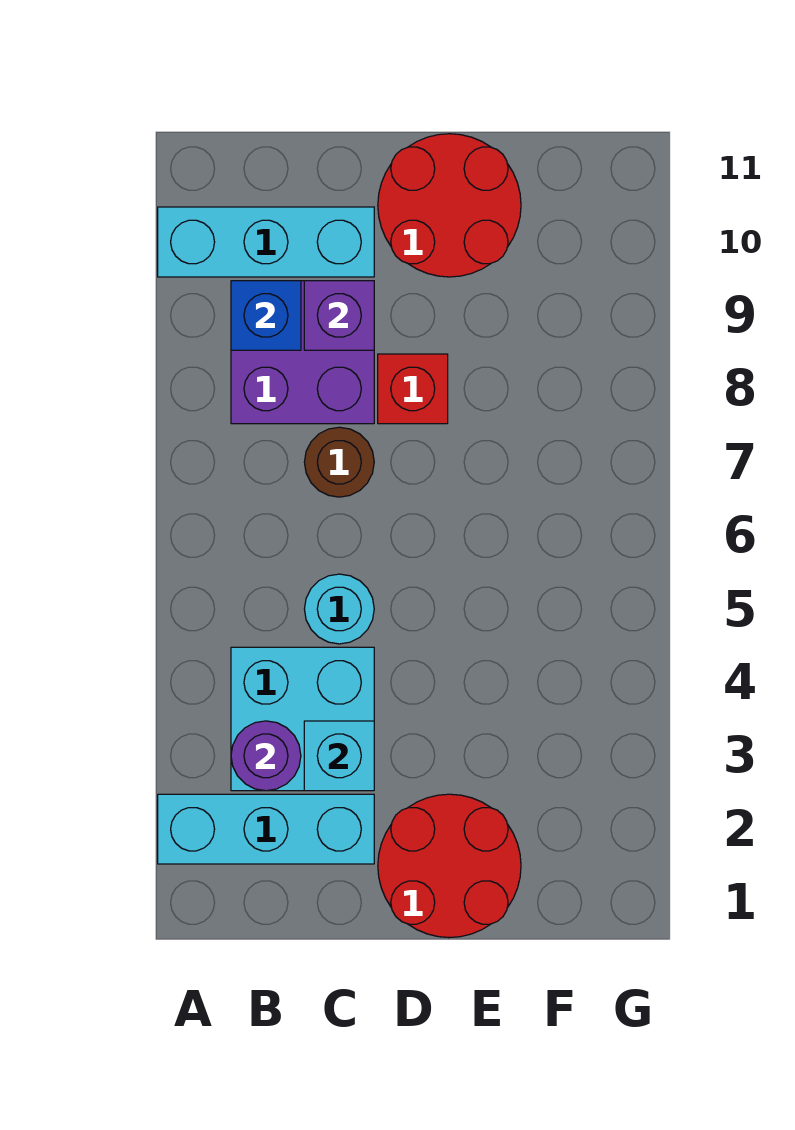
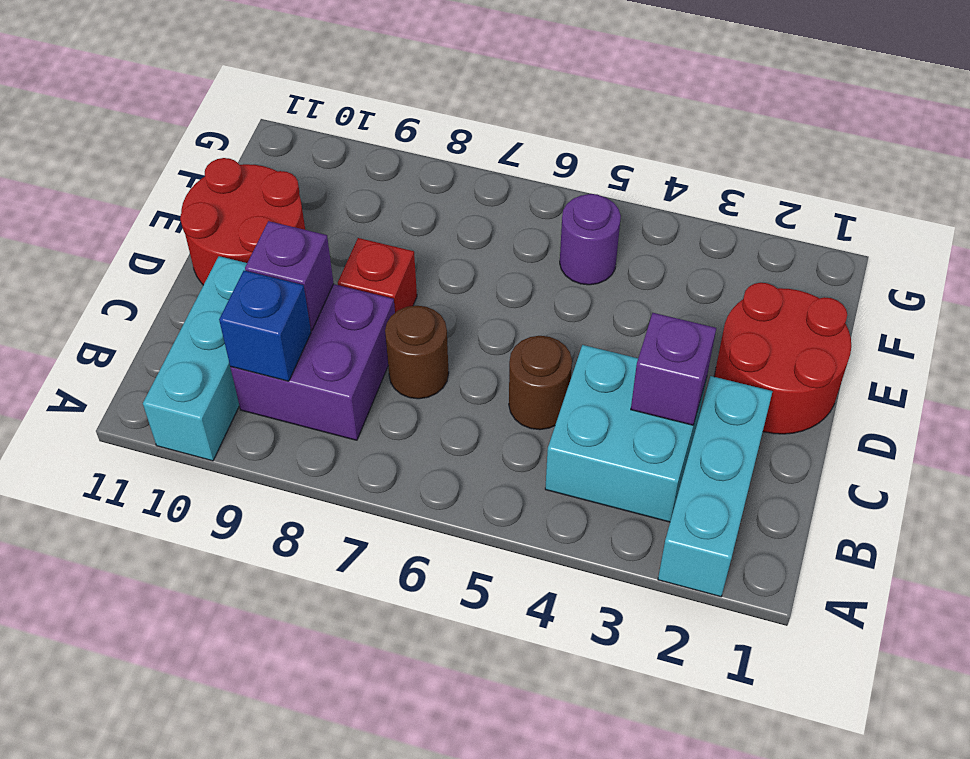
purple round brick B3 level 2 -> purple round brick F5 level 1
cyan brick C3 level 2 -> purple brick C3 level 2
cyan round brick C5 level 1 -> brown round brick C5 level 1

